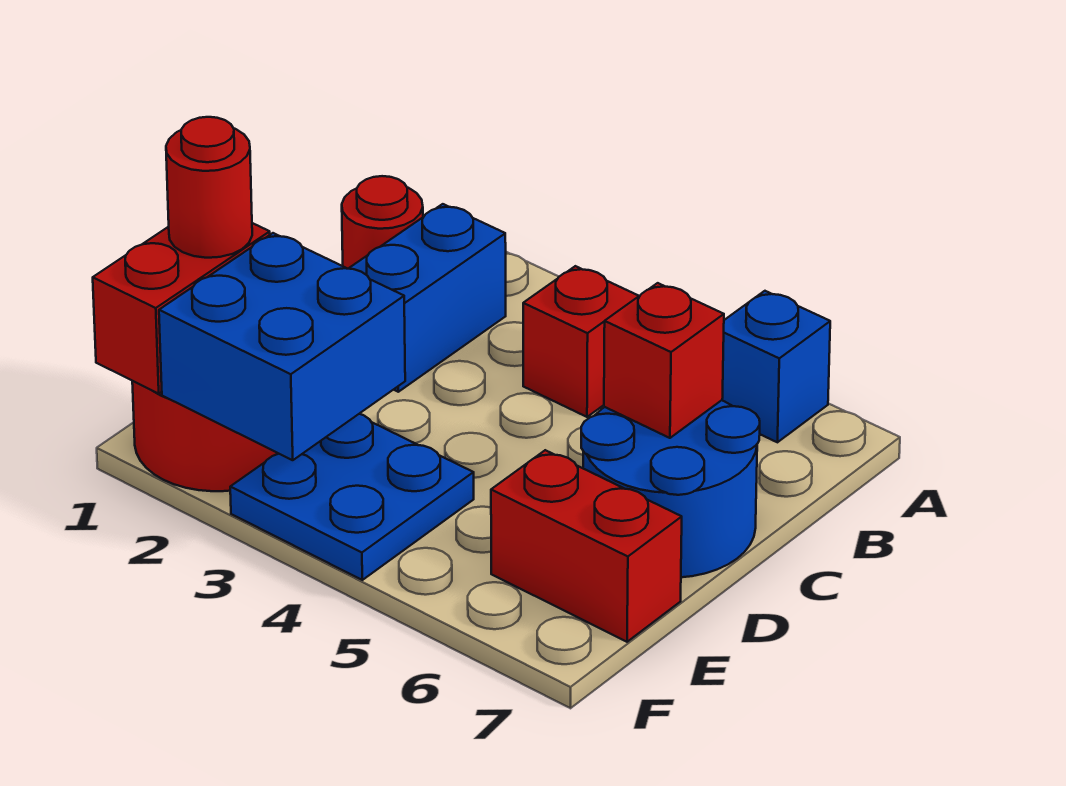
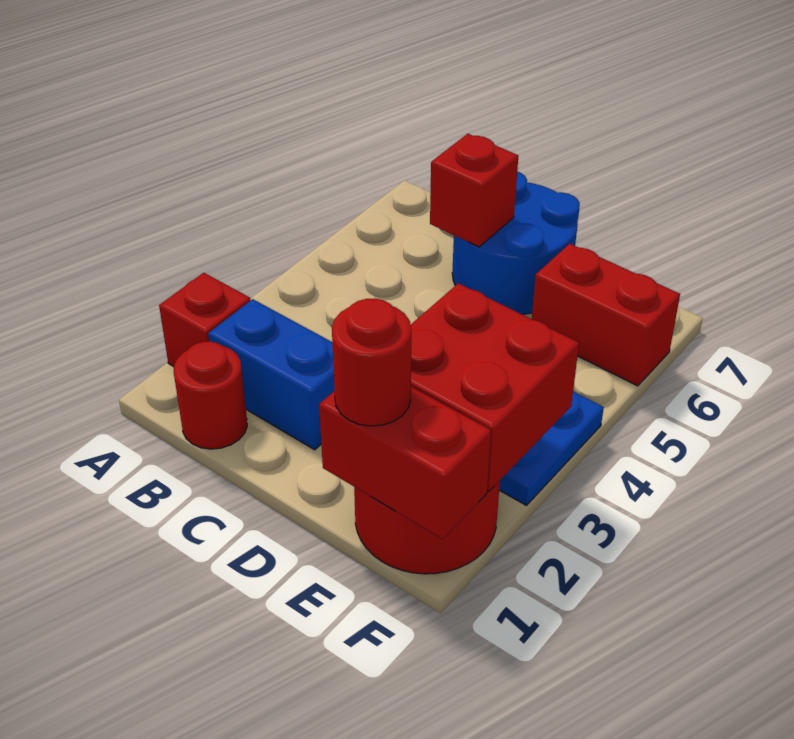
blue brick A6 level 1 -> none
red brick B4 level 1 -> red brick A2 level 1
blue brick E2:F3 level 2 -> red brick E2:F3 level 2
red brick E6:E7 level 1 -> red brick E6:F6 level 1

